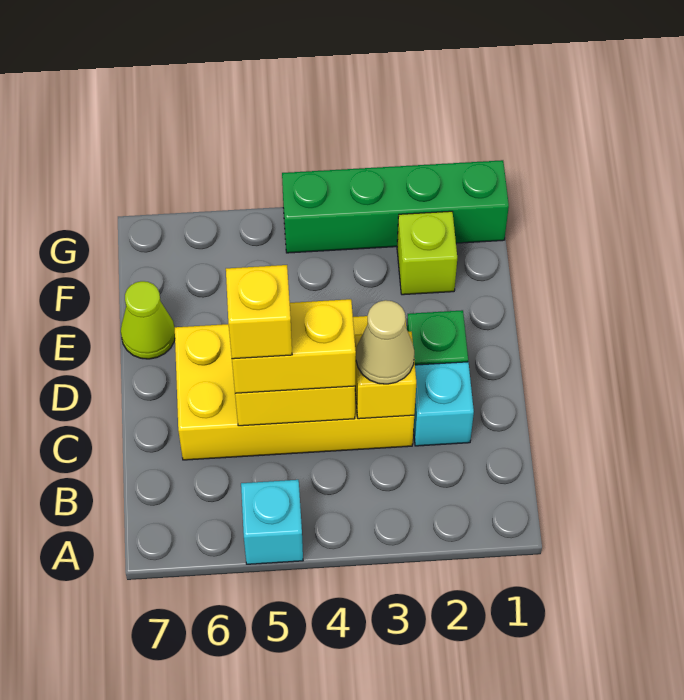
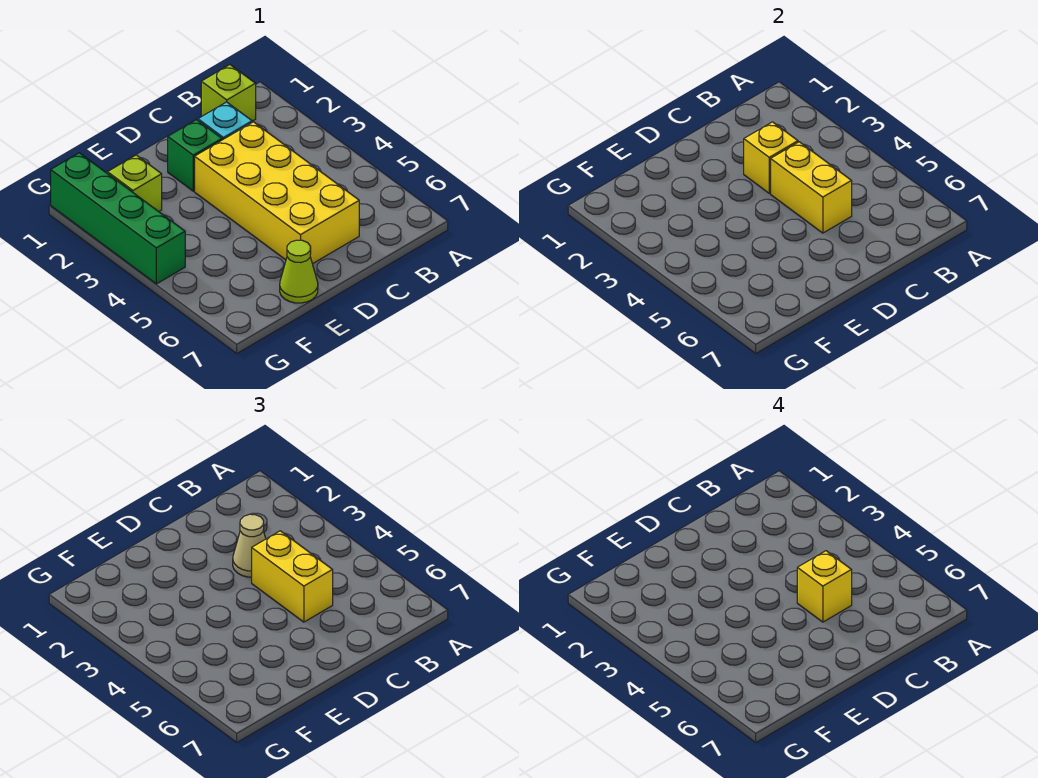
cyan brick A5 level 1 -> none
none -> lime brick B1 level 1

